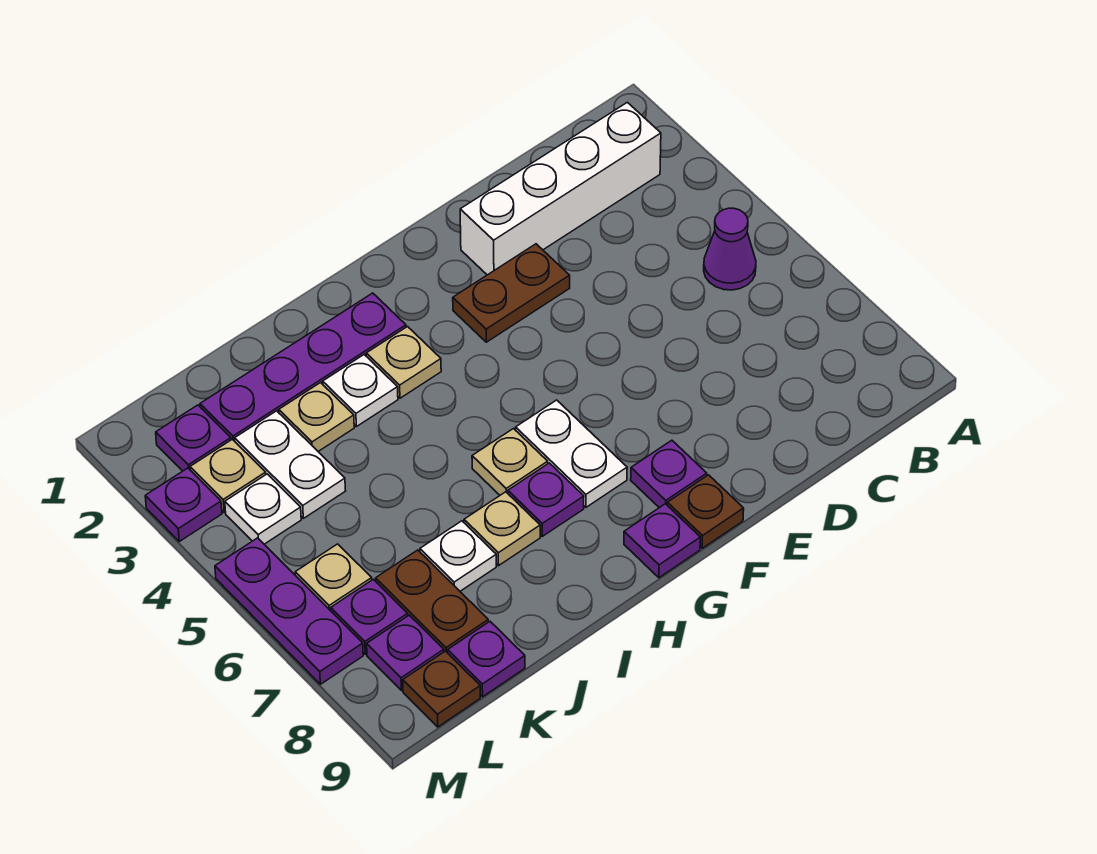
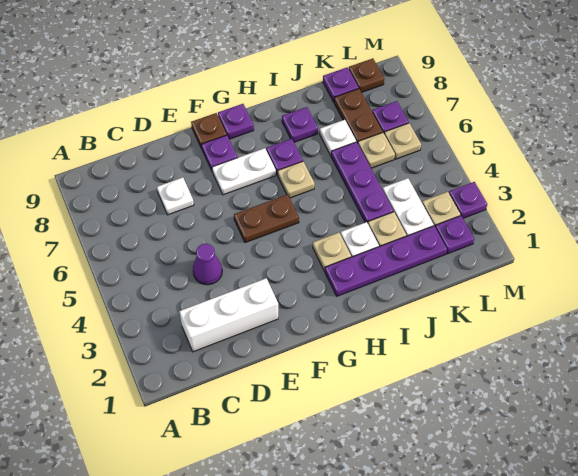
white brick B2:E2 level 1 -> white brick C2:E2 level 1
purple cone B5 level 1 -> purple cone D4 level 1
brown plate E3:F3 level 1 -> brown plate F5:G5 level 1
white plate G6:G7 level 1 -> white plate F7:G7 level 1
tan plate I7 level 1 -> tan plate K6 level 1
white plate L4 level 1 -> white plate D7 level 1
purple plate L8 level 1 -> purple plate I8 level 1
purple plate M5:M7 level 1 -> purple plate J4:J6 level 1

